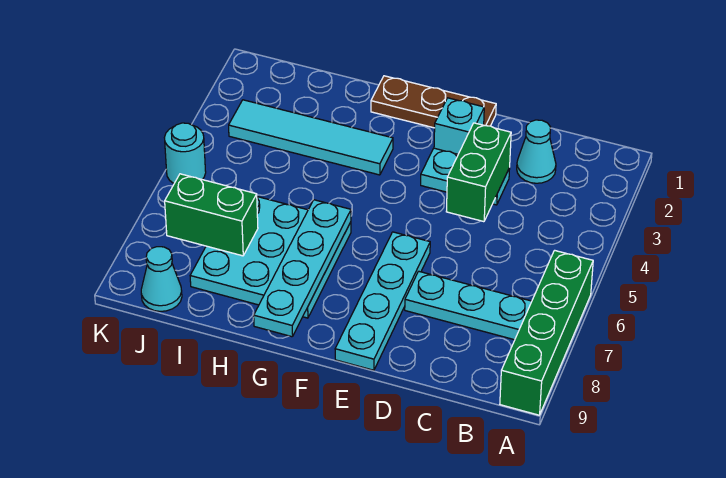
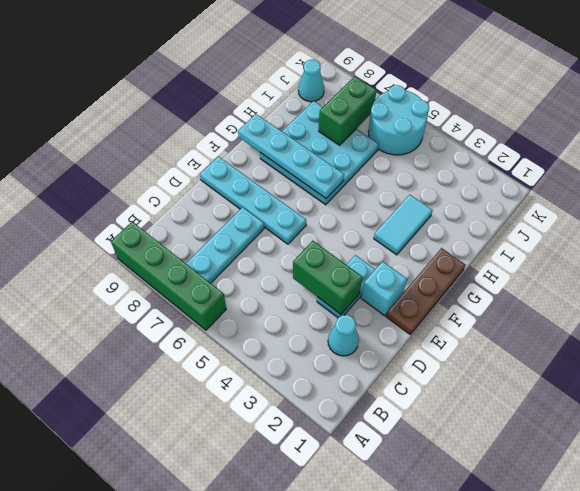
cyan tile G3:J3 level 1 -> cyan tile G3:H3 level 1
cyan round brick K5 level 1 -> cyan round brick J5:K6 level 1

